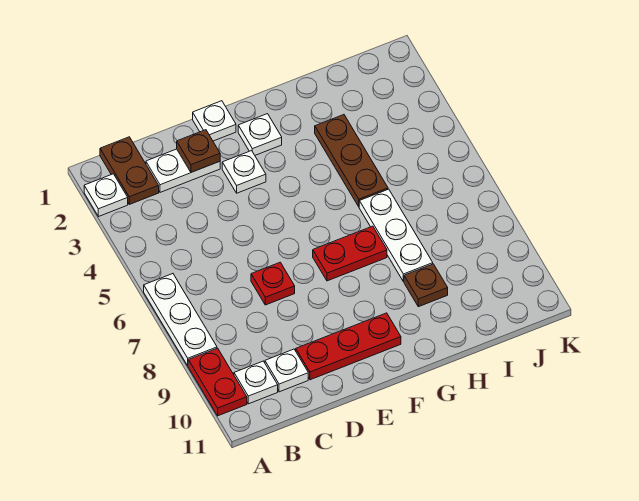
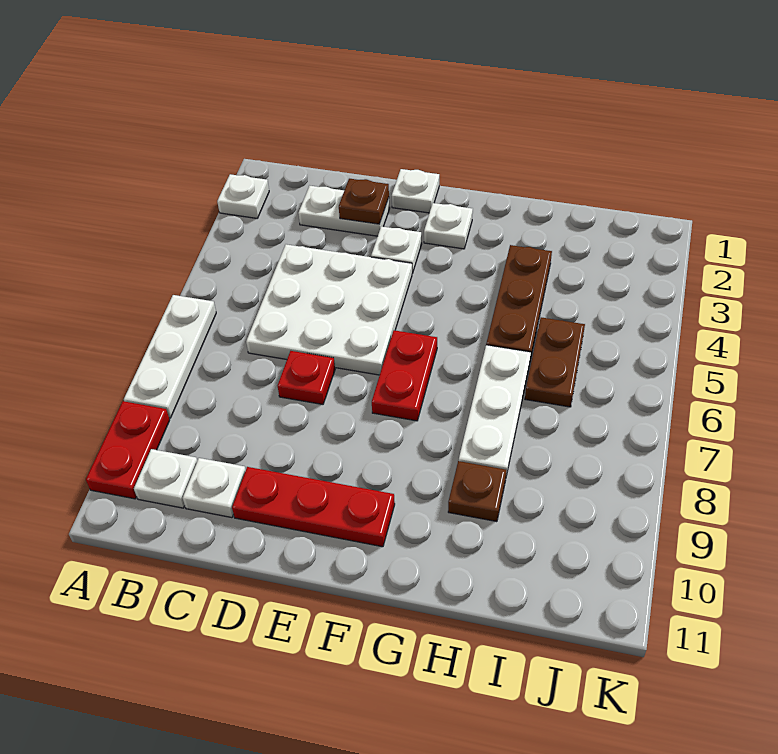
brown plate B1:B2 level 1 -> brown plate I5:I6 level 1
none -> white plate C4:E6 level 1
red plate F7:G7 level 1 -> red plate F6:F7 level 1

